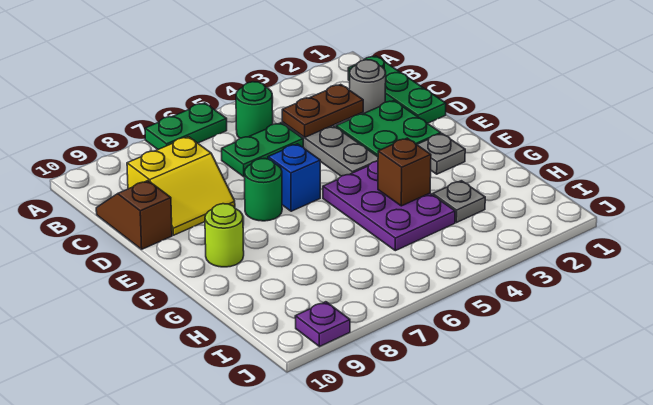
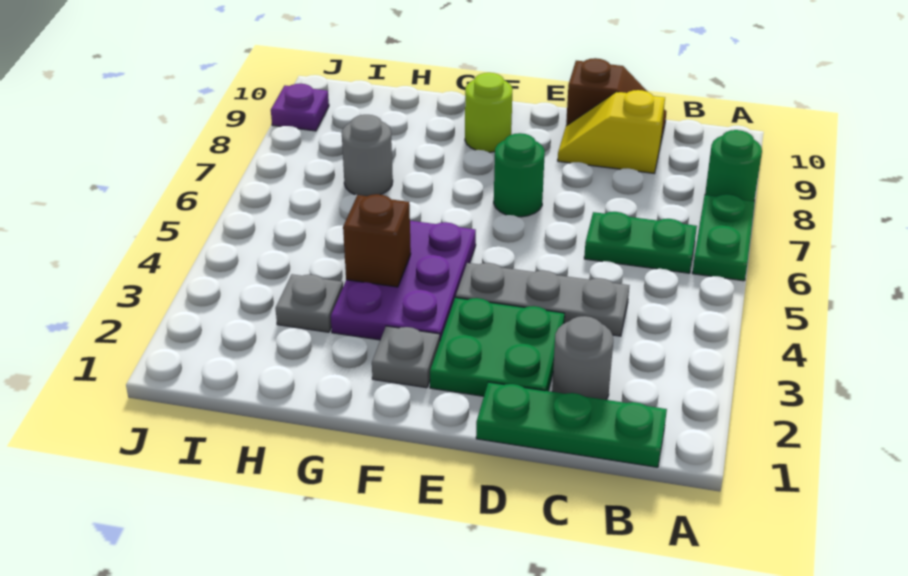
green round brick B5 level 1 -> green round brick A8 level 1
brown plate C3:C4 level 2 -> none
green plate C5:C6 level 1 -> green plate B6:C6 level 1
yellow slope C8:D9 level 1 top C -> yellow slope C9:D9 level 1 top C
blue brick E6 level 1 -> none
purple plate F4:H5 level 1 -> purple plate F3:G5 level 1
none -> grey round brick H7 level 1

